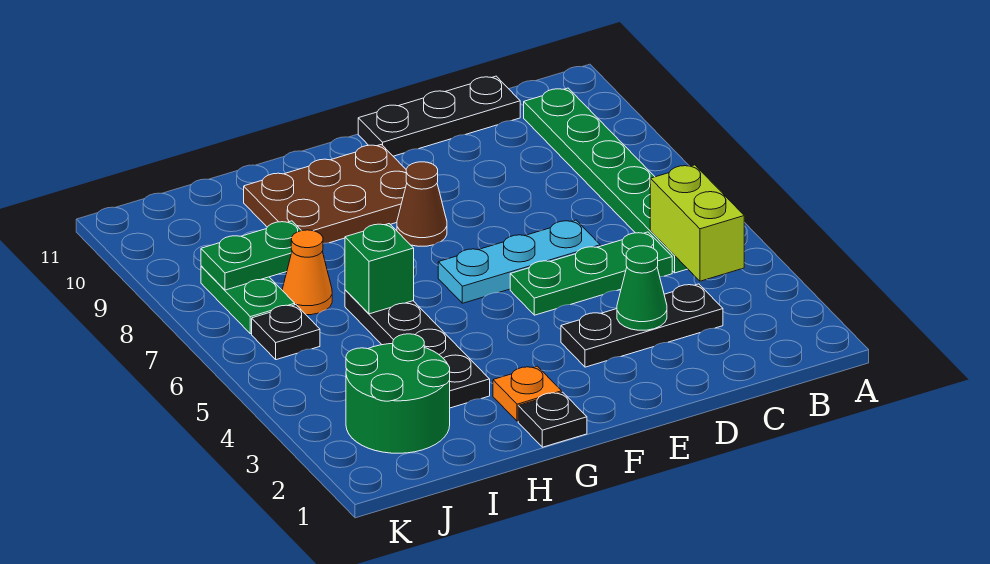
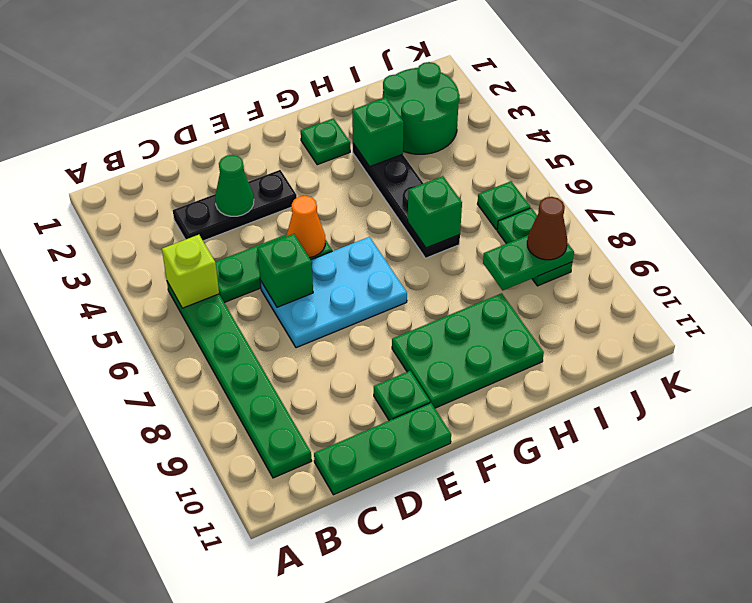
lime brick B4:B5 level 2 -> lime brick B5 level 2
black plate C11:E11 level 1 -> green plate C11:E11 level 1
cyan plate D6:F6 level 1 -> cyan plate D6:F7 level 1
none -> green brick D6 level 2
none -> green plate E10 level 1
brown cone F8 level 1 -> brown cone J8 level 3
brown plate F9:H10 level 1 -> green plate F9:H10 level 1
black plate G1 level 1 -> none
orange plate G2 level 1 -> green plate G2 level 1
none -> green brick H3 level 2
orange cone I7 level 1 -> orange cone E5 level 2
black plate J6 level 1 -> green plate J6 level 1

